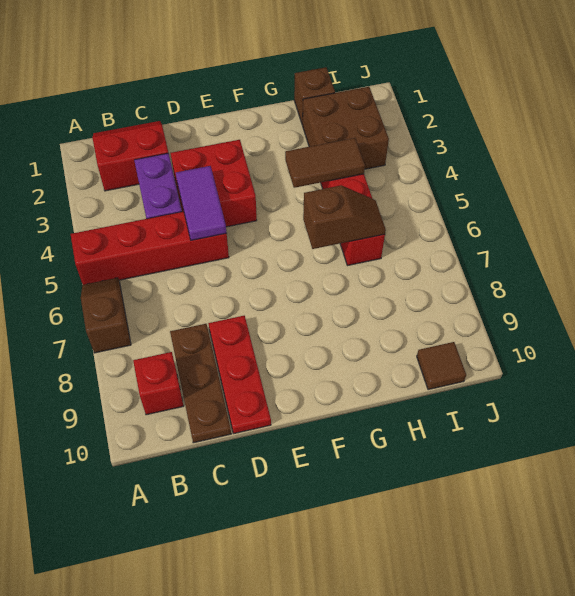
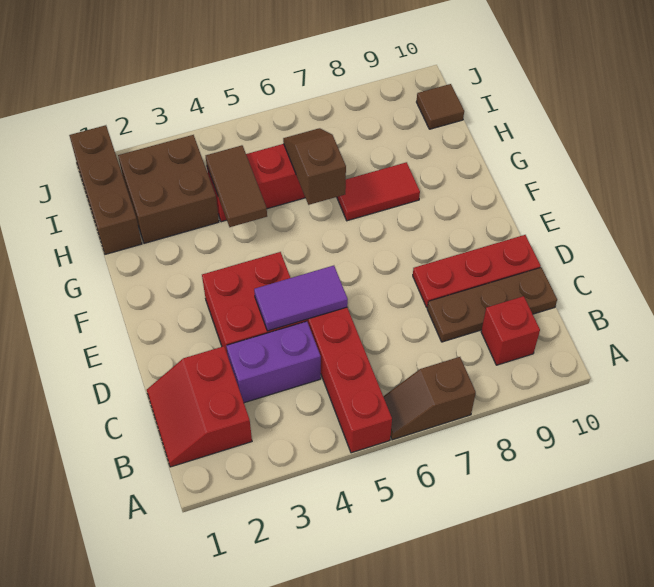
none -> red tile G7:G8 level 1
brown brick H1 level 1 -> brown brick H1:J1 level 1

